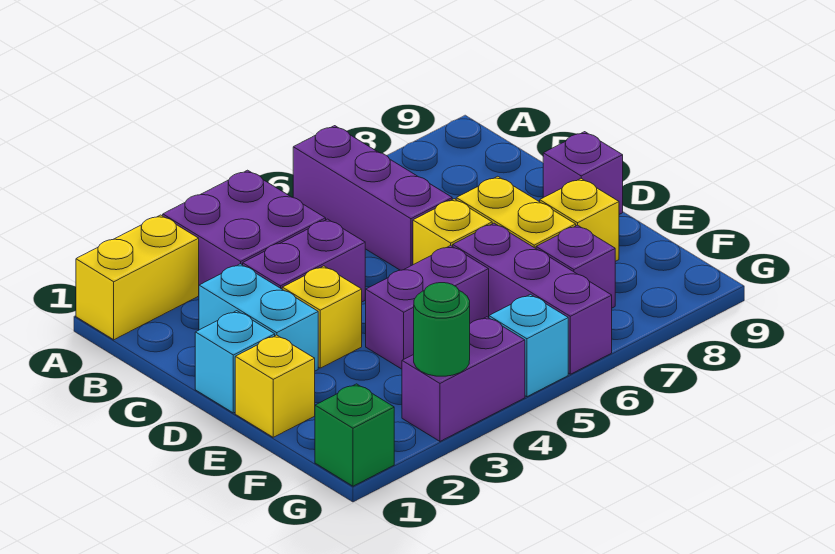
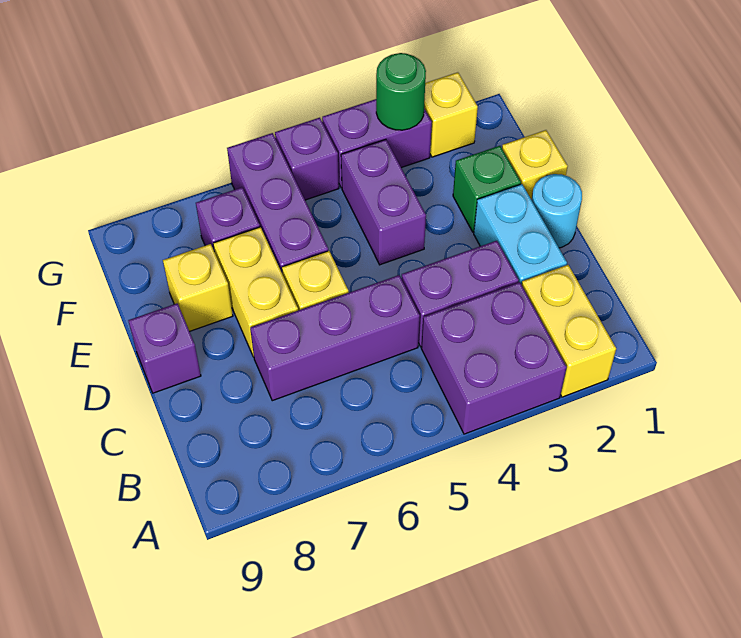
yellow brick A1:A2 level 1 -> yellow brick A2:B2 level 1
purple brick A6:C6 level 1 -> purple brick C5:C7 level 1
cyan brick D1 level 1 -> cyan round brick D1 level 1
yellow brick D3 level 1 -> yellow brick G2 level 1
purple brick E4:E5 level 1 -> purple brick E4:F4 level 1
green brick G1 level 1 -> green brick E2 level 1
cyan brick G5 level 1 -> purple brick G5 level 1

